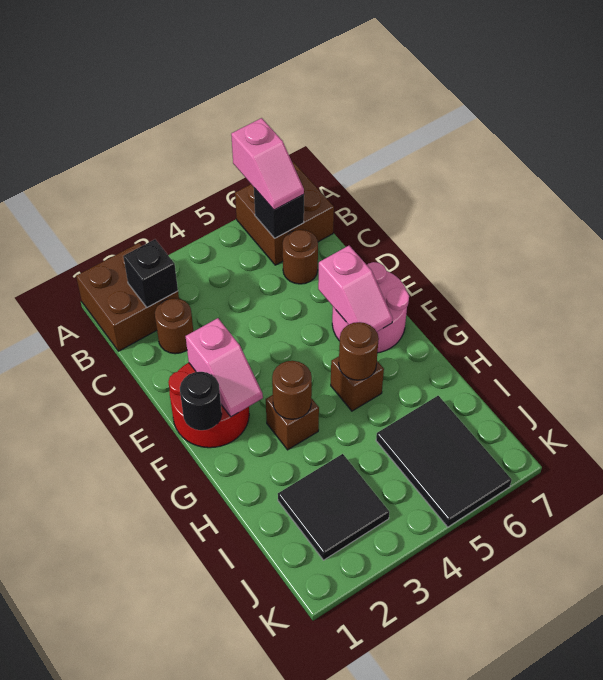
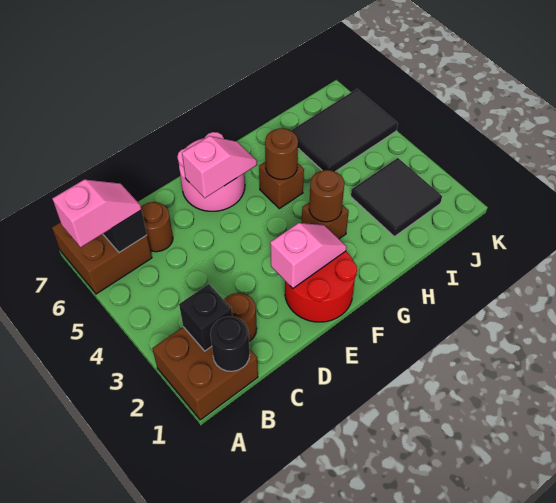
black round brick F1 level 2 -> black round brick B1 level 2

